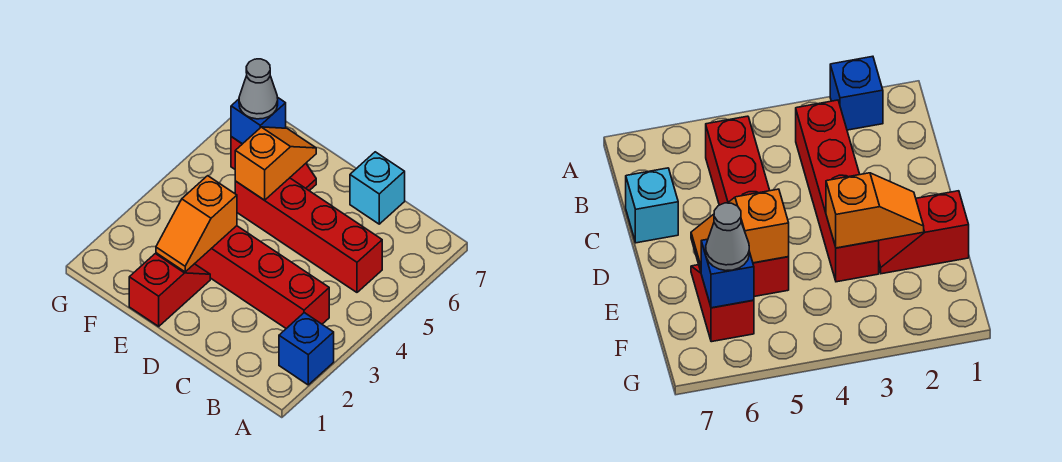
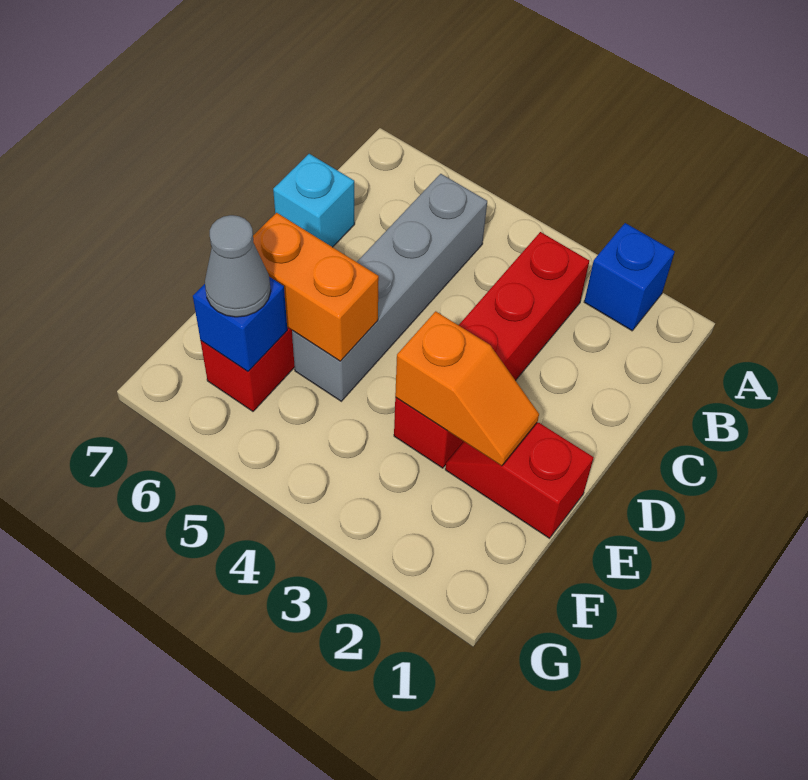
red brick B5:E5 level 1 -> grey brick B5:E5 level 1
orange slope E5:E6 level 2 top 5 -> orange brick E5:E6 level 2

